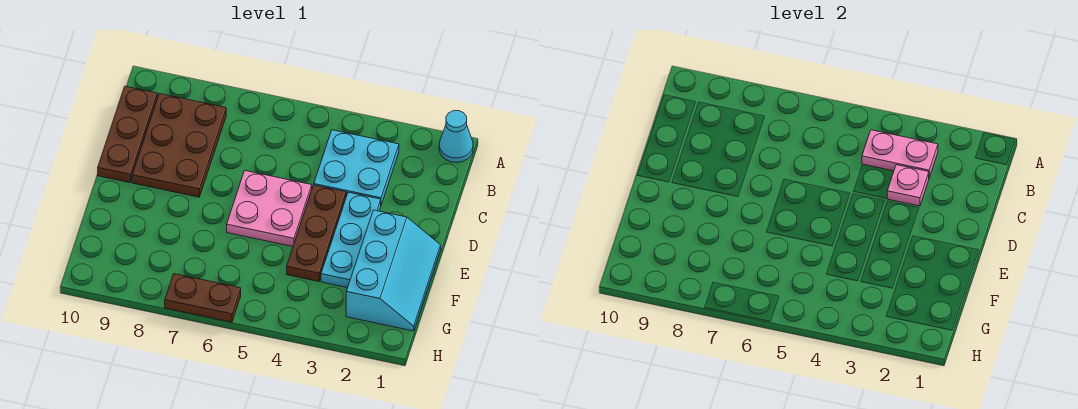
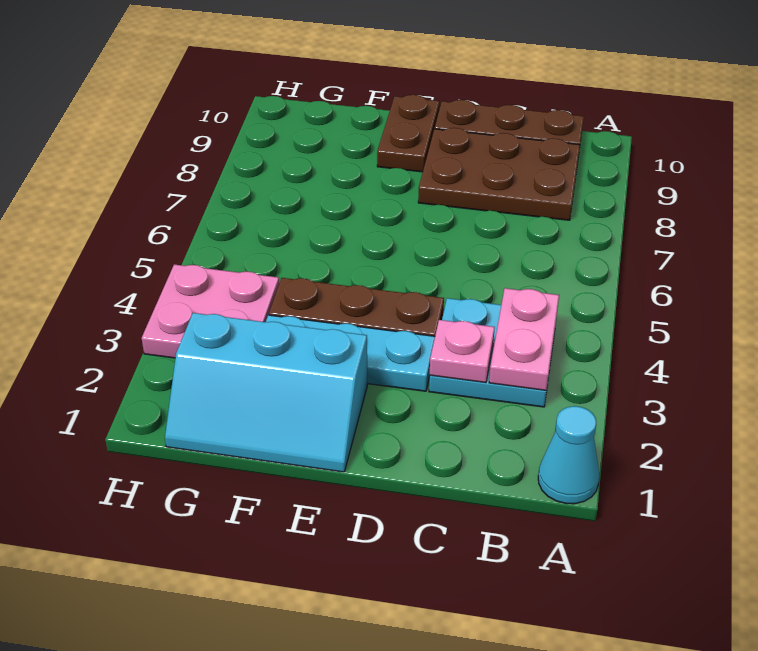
pink plate D5:E6 level 1 -> pink plate G3:H4 level 1
brown plate H6:H7 level 1 -> brown plate E9:E10 level 1

